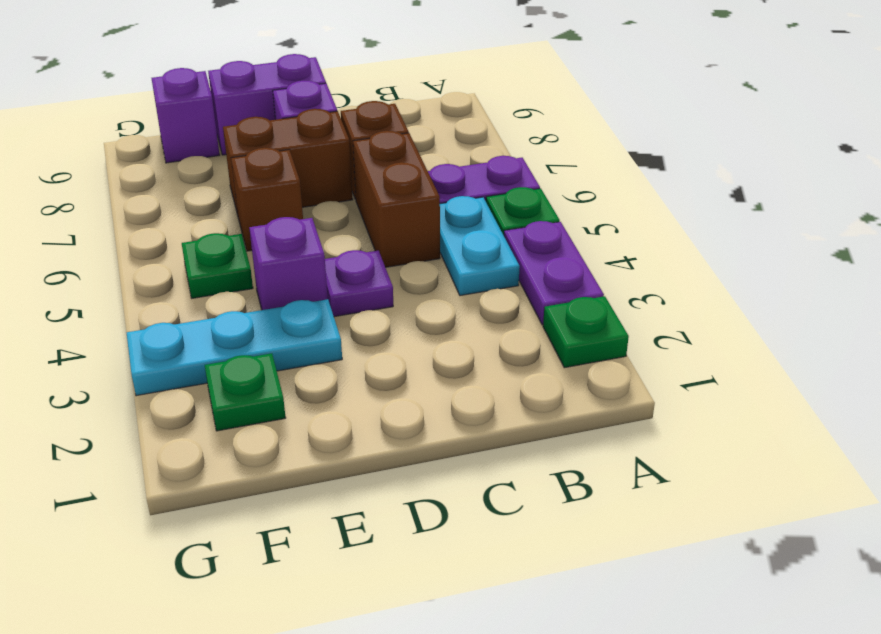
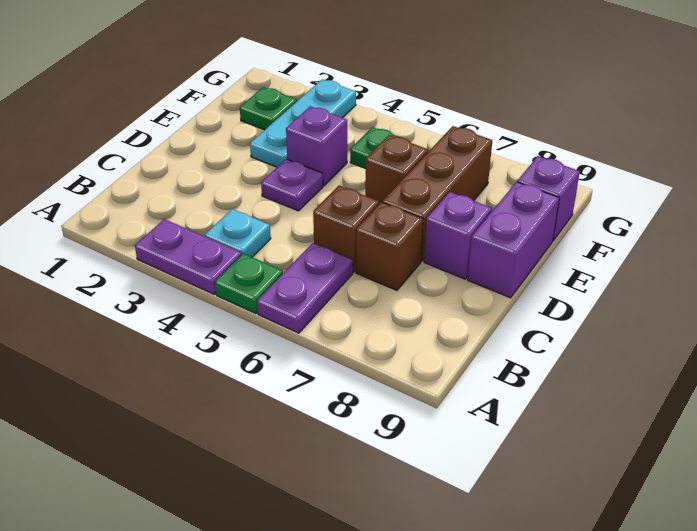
green plate A2 level 1 -> none
cyan plate B4:B5 level 1 -> cyan plate B4 level 1
brown brick C5:C6 level 1 -> brown brick C6 level 1
brown brick D7:E7 level 1 -> brown brick D7:F7 level 1

